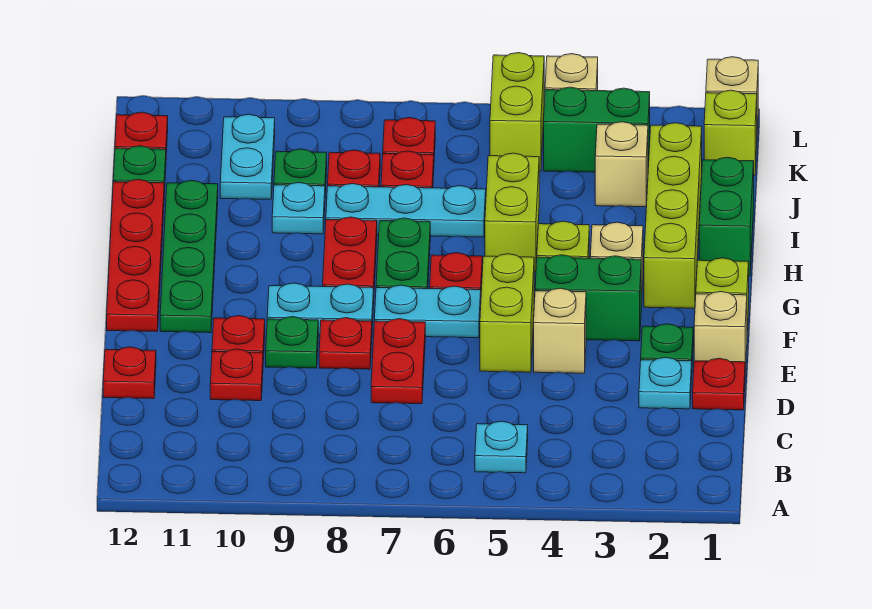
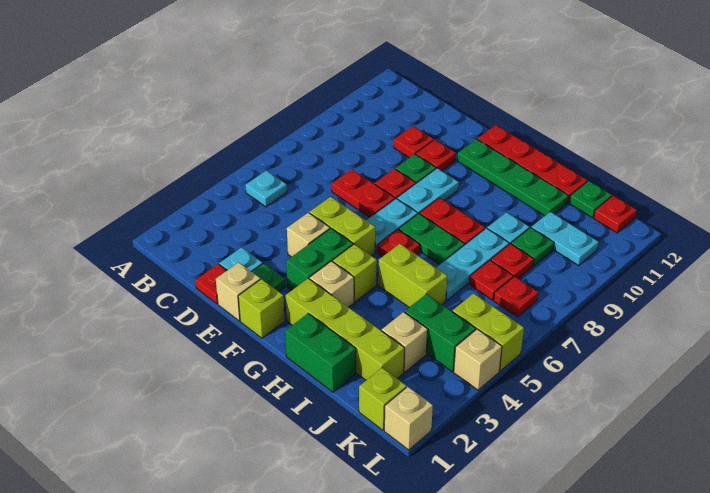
red plate D12 level 1 -> none
green brick K3:K4 level 1 -> green brick J4:K4 level 1

